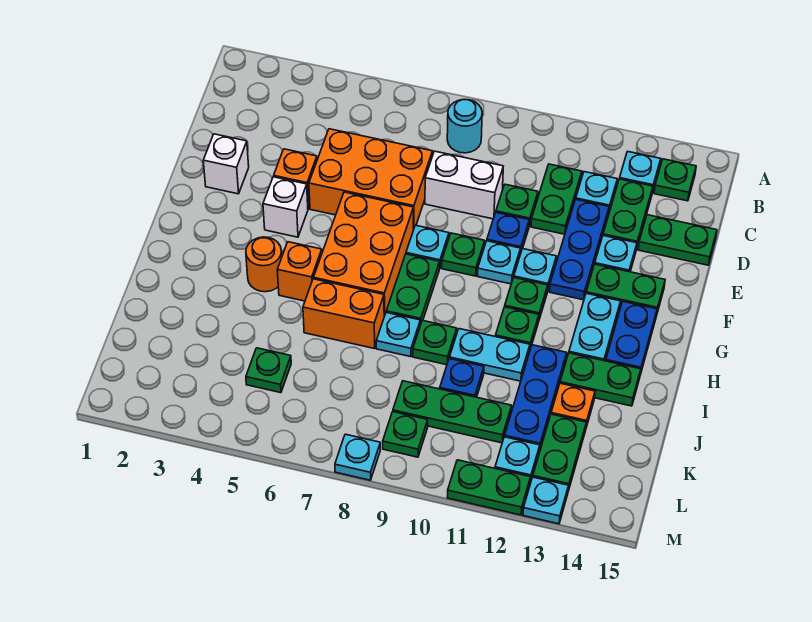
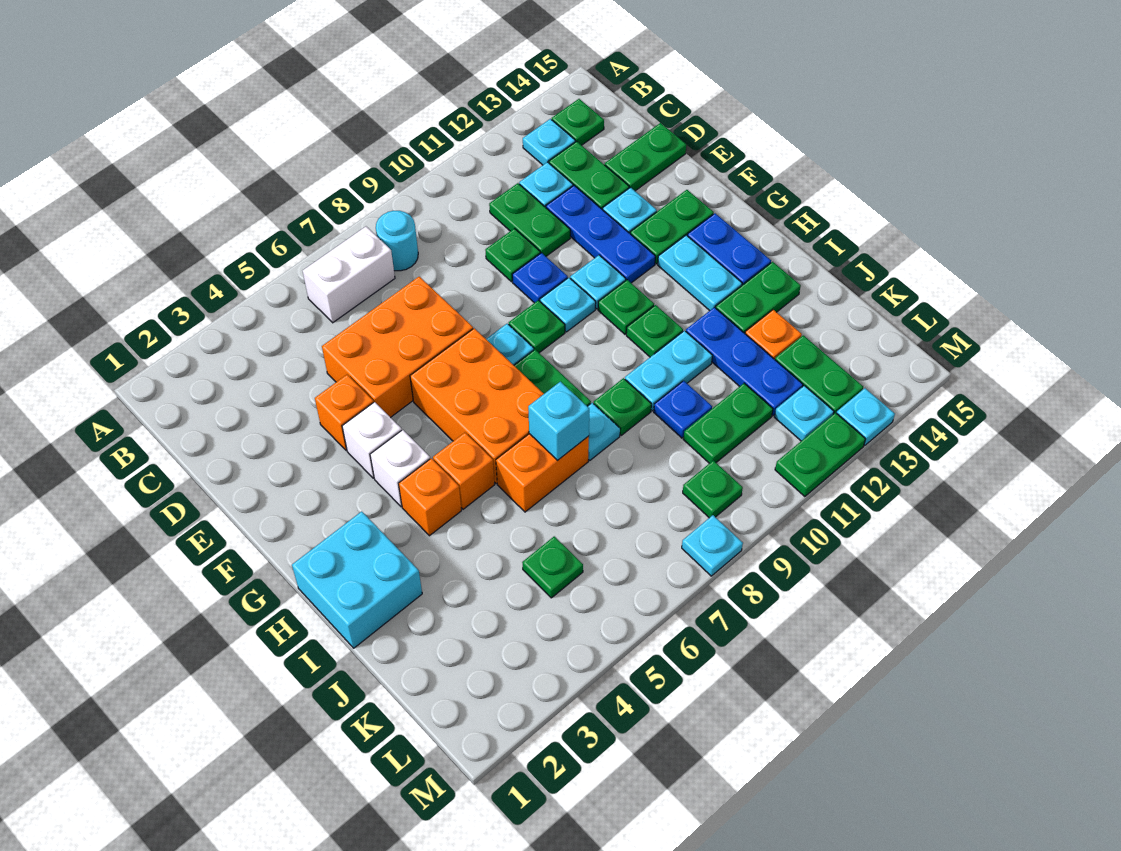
white brick D8:D9 level 1 -> white brick B6:B7 level 1
white brick E2 level 1 -> white brick G4 level 1
none -> cyan brick H1:I2 level 1
orange round brick H4 level 1 -> orange brick H4 level 1
none -> cyan brick I7 level 2
green plate K9:K11 level 1 -> green plate K10:K11 level 1

